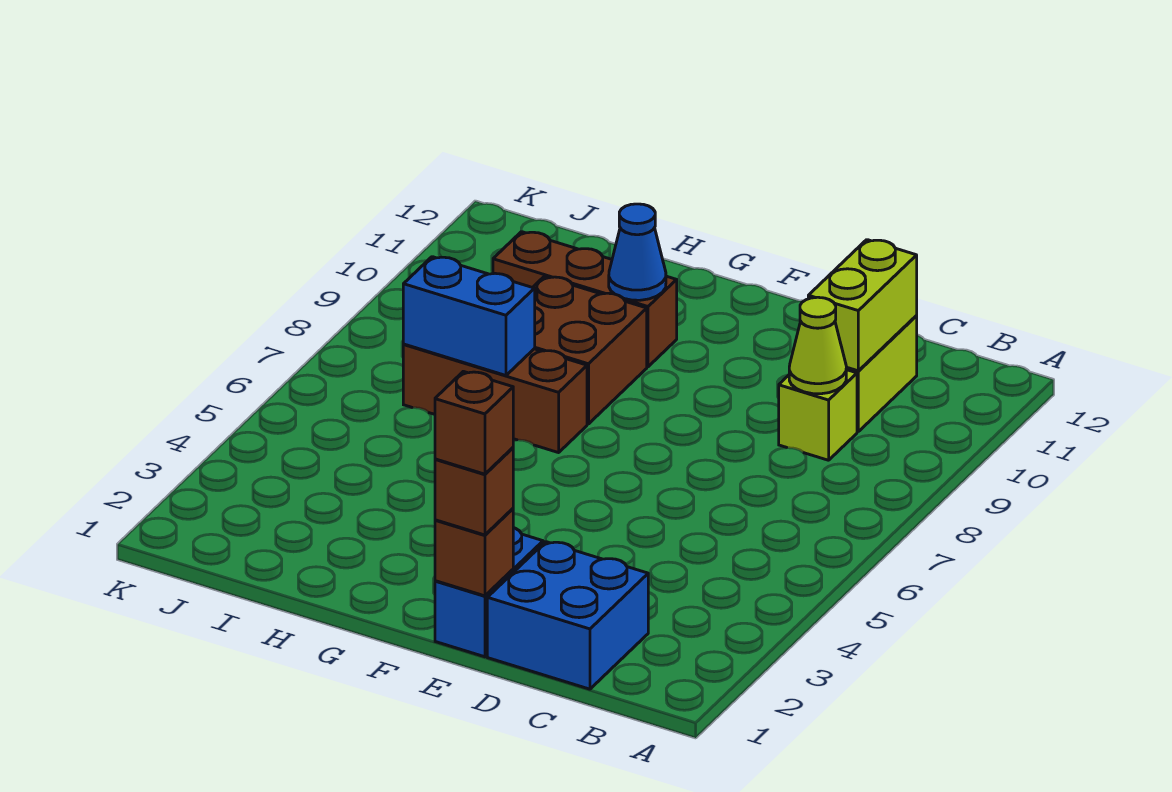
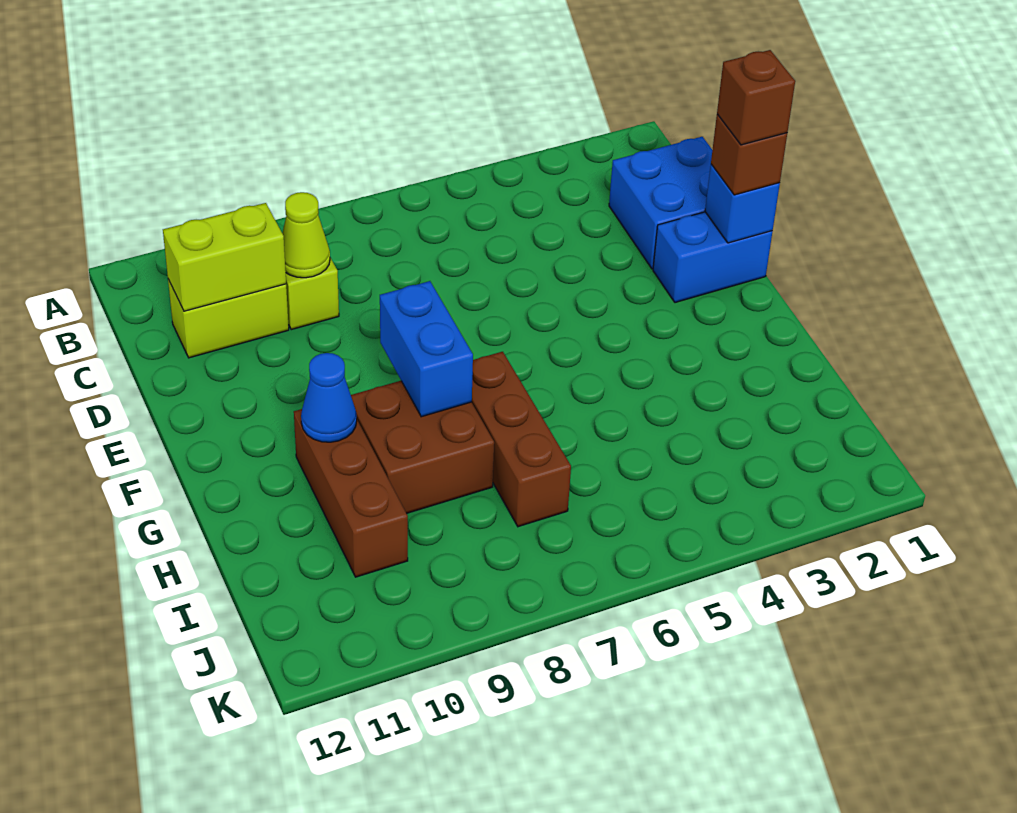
brown brick E1 level 2 -> blue brick E1 level 2
blue brick H7:I7 level 2 -> blue brick F8:G8 level 2

